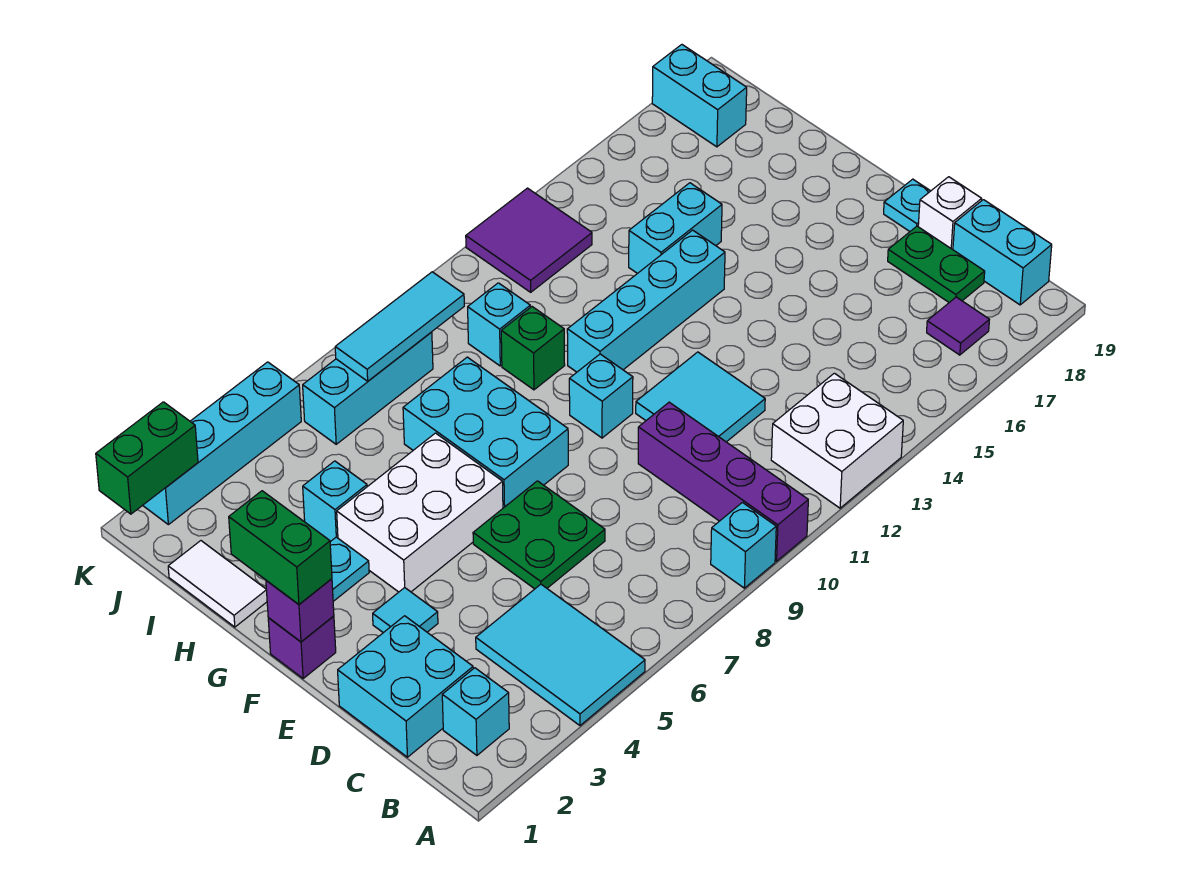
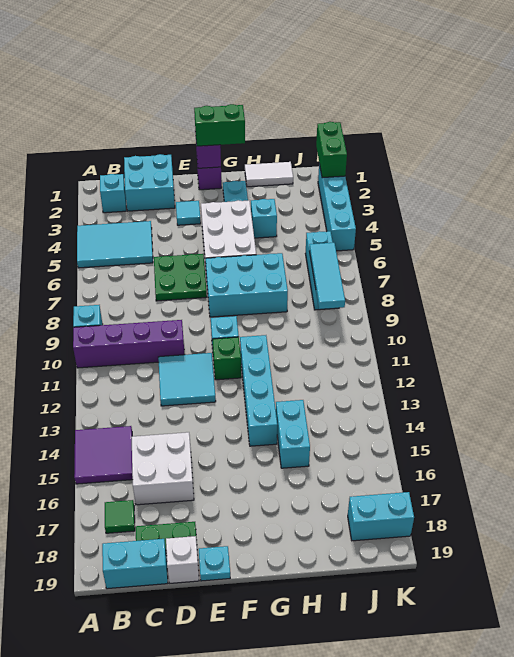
white brick A12:B13 level 1 -> white brick C15:D16 level 1
purple tile B17 level 1 -> green tile B17 level 1
green brick H10 level 1 -> green brick F11 level 1
cyan brick I10 level 1 -> none
purple tile J12:K13 level 1 -> purple tile A14:B15 level 1

